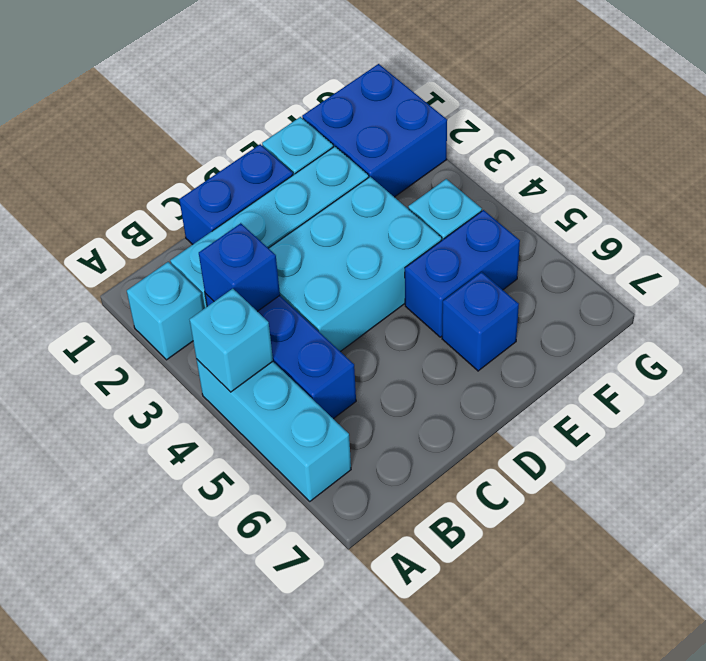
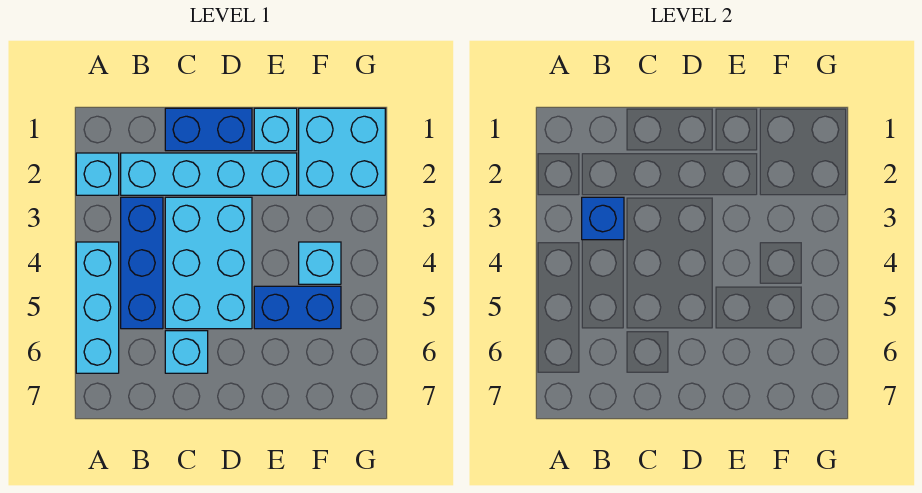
cyan brick A4 level 2 -> cyan brick C6 level 1
cyan brick C3:E4 level 1 -> cyan brick C3:D5 level 1
blue brick E6 level 1 -> none
blue brick F1:G2 level 1 -> cyan brick F1:G2 level 1

